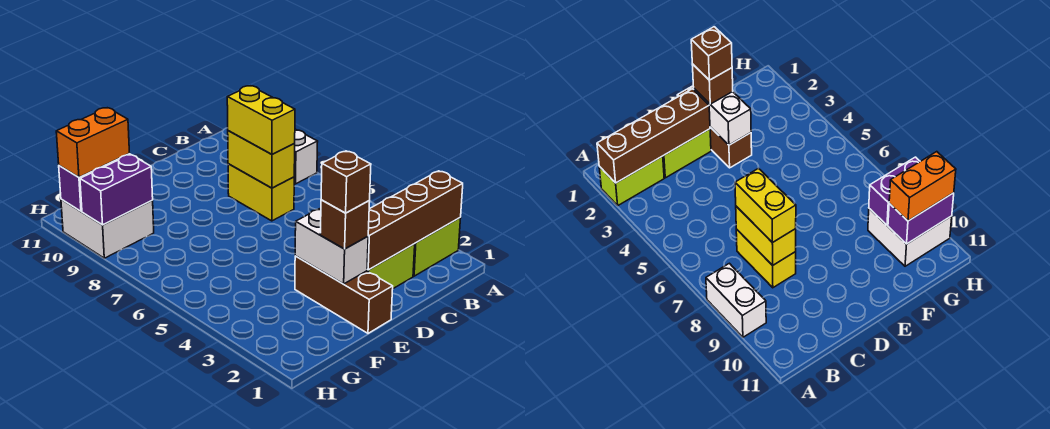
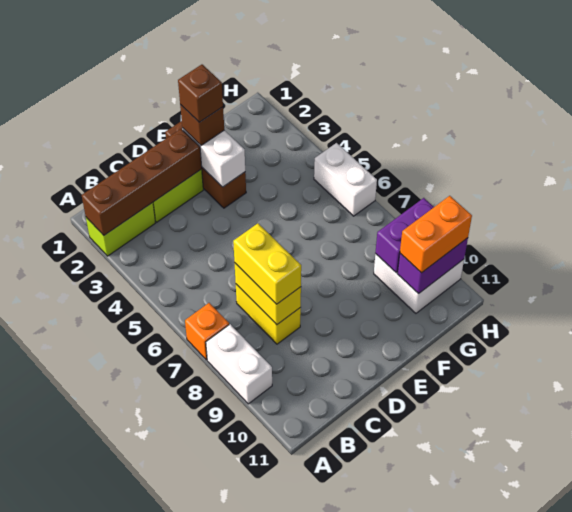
none -> orange brick A7 level 1
none -> white brick H5:H6 level 1

